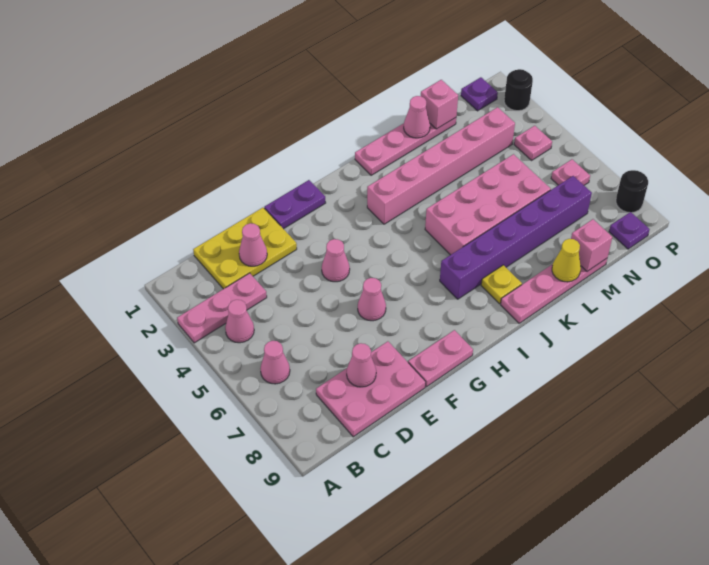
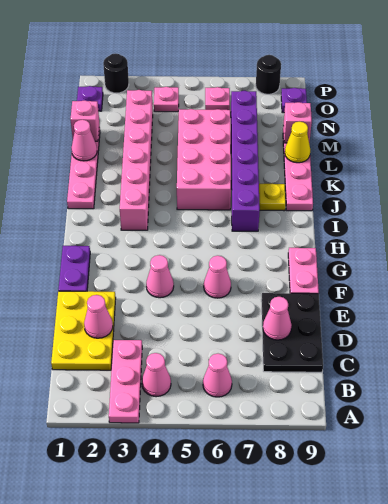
pink plate C8:E9 level 1 -> black plate C8:E9 level 1

